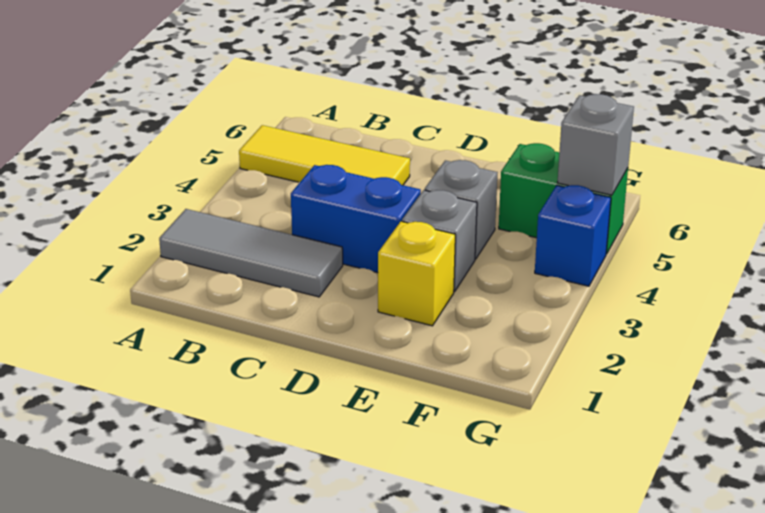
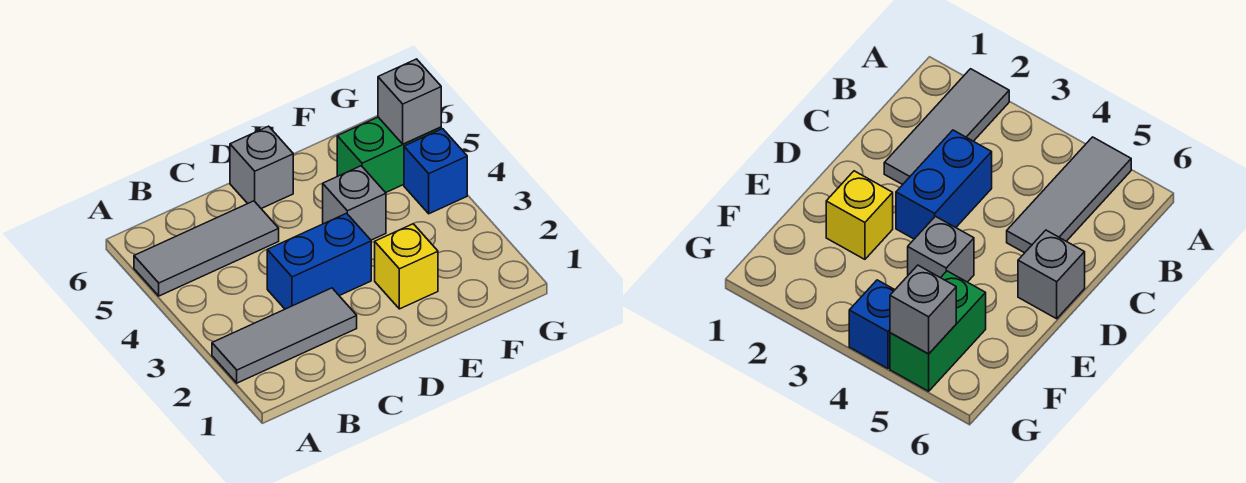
yellow tile A5:C5 level 1 -> grey tile A5:C5 level 1
grey brick E3 level 1 -> grey brick D6 level 1

